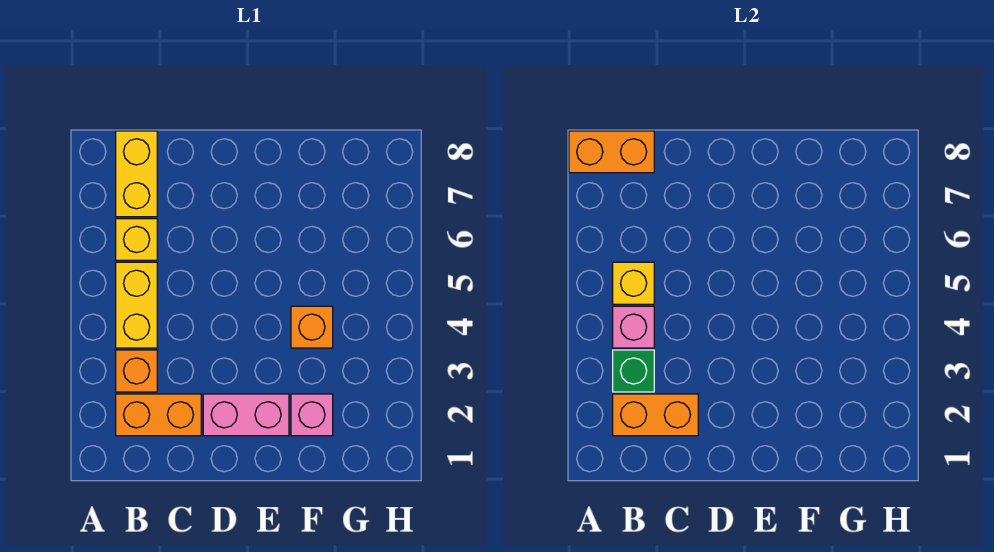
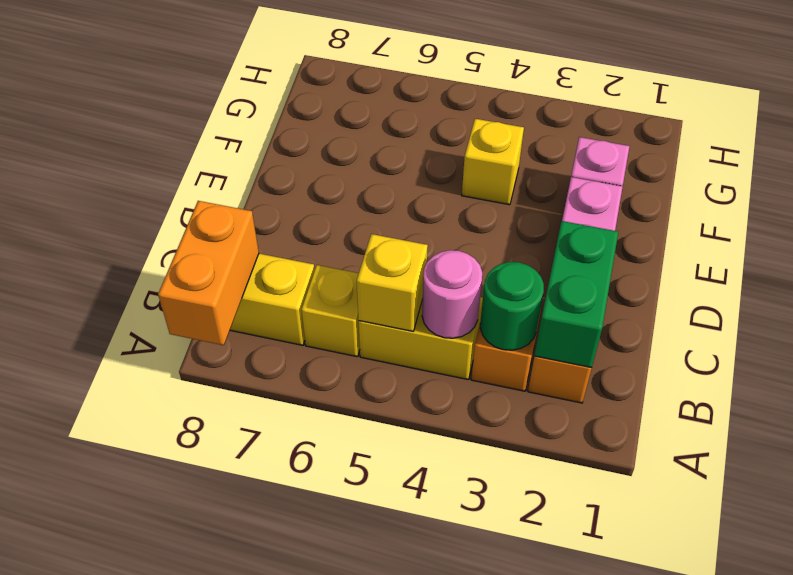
orange brick B2:C2 level 2 -> green brick B2:C2 level 2
green brick B3 level 2 -> green round brick B3 level 2
pink brick B4 level 2 -> pink round brick B4 level 2
orange brick F4 level 1 -> yellow brick F4 level 1

